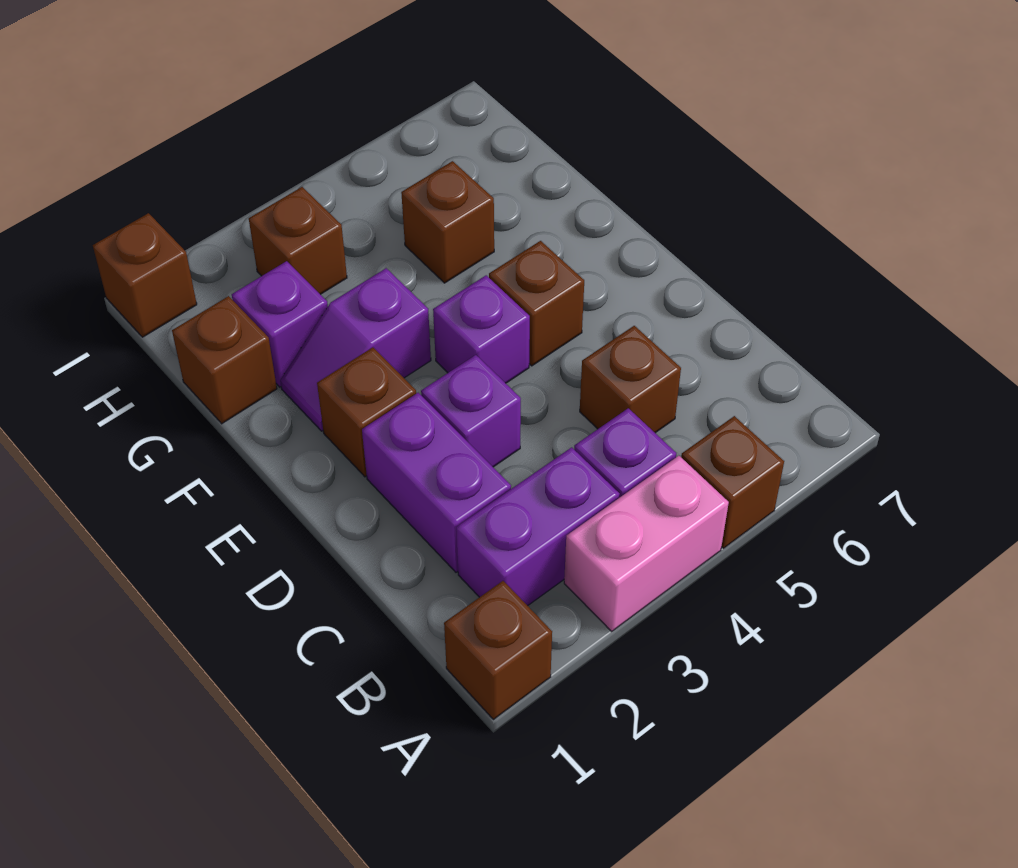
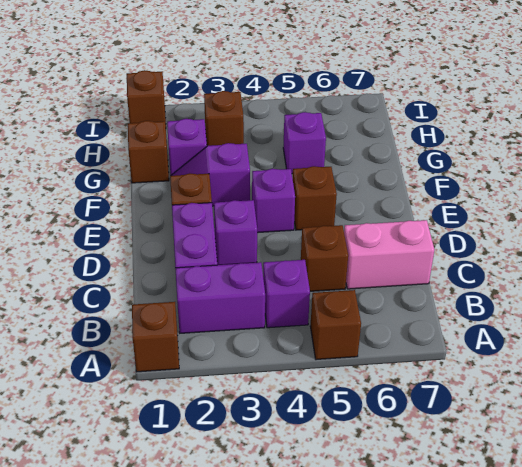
pink brick A3:A4 level 1 -> pink brick C6:C7 level 1
brown brick G5 level 1 -> purple brick G5 level 1

